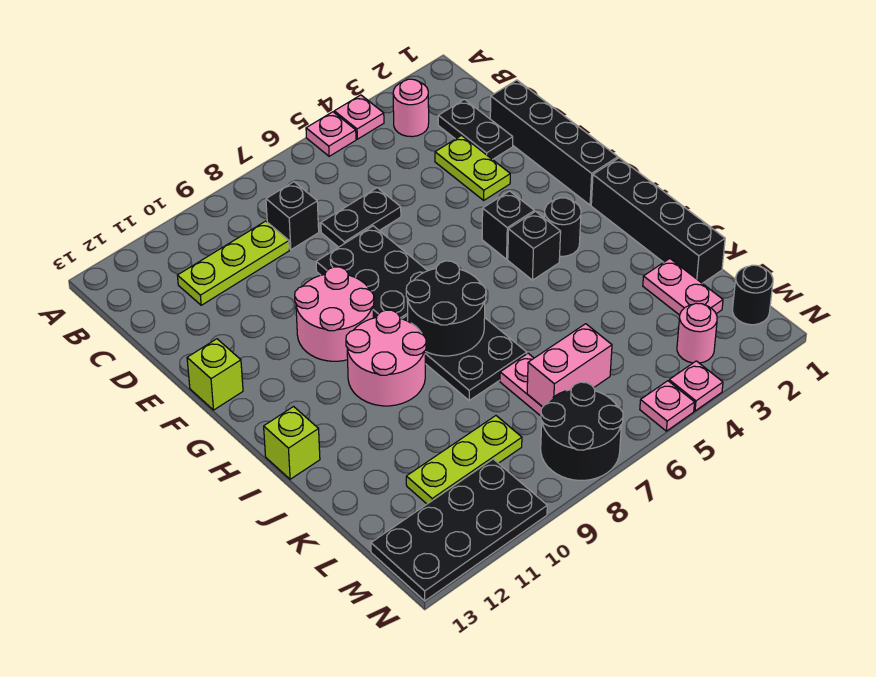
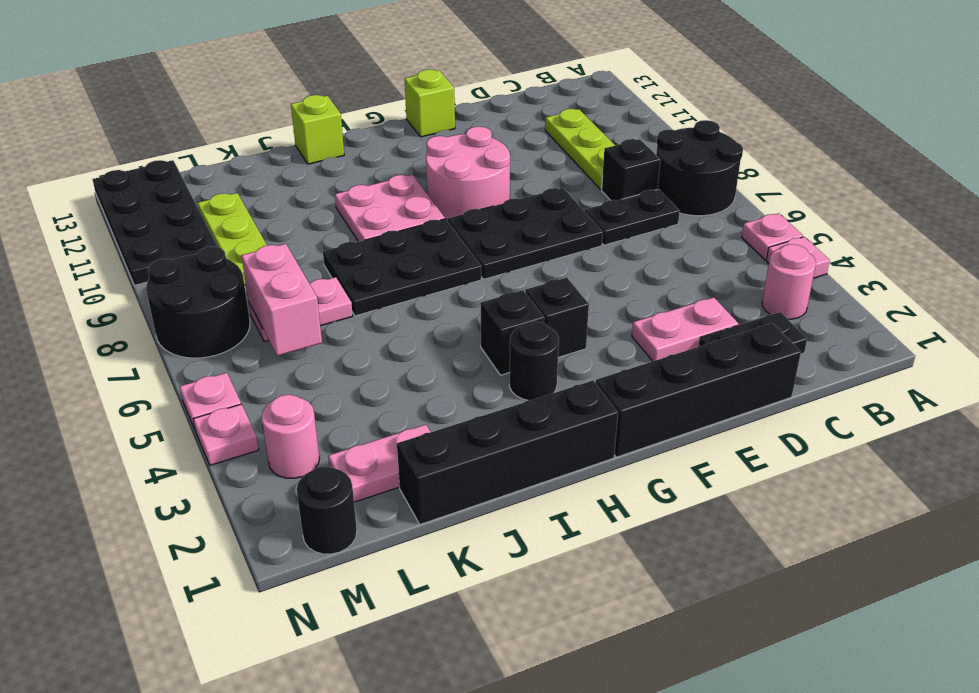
lime plate D3:E3 level 1 -> pink plate D3:E3 level 1
black plate D6:D7 level 1 -> black plate C7:D7 level 1
black round brick H7:I8 level 2 -> black round brick A7:B8 level 1
pink round brick H9:I10 level 1 -> pink plate H9:I10 level 1

